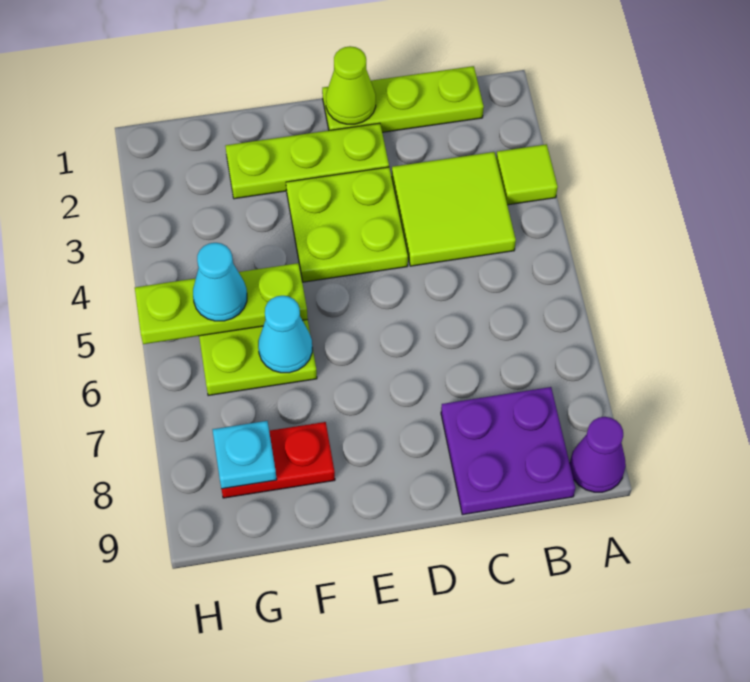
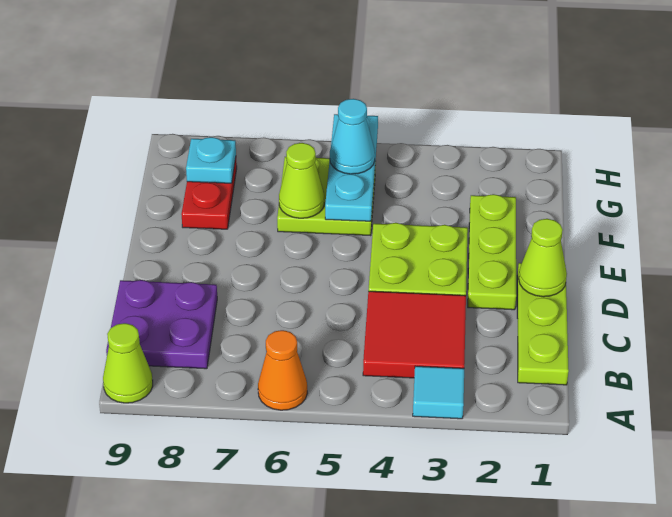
lime tile A3 level 1 -> cyan tile A3 level 1
none -> orange cone A6 level 1
purple cone A9 level 1 -> lime cone A9 level 1
lime tile B3:C4 level 1 -> red tile B3:C4 level 1
lime plate F5:H5 level 2 -> cyan plate F5:H5 level 2
cyan cone F6 level 2 -> lime cone F6 level 2

